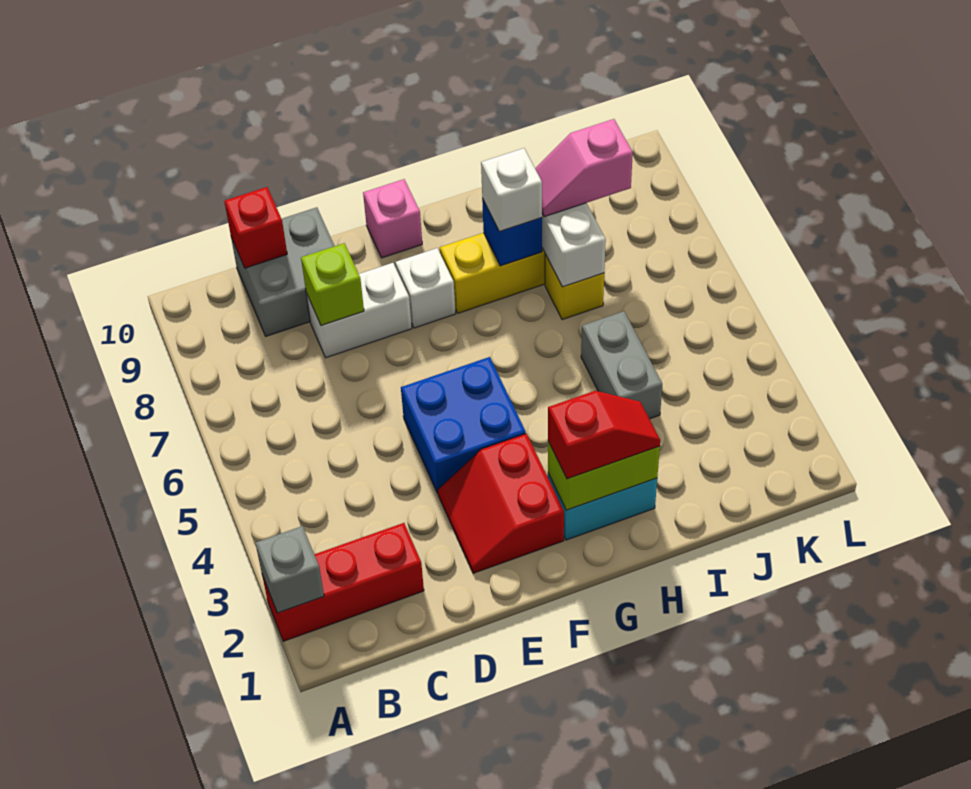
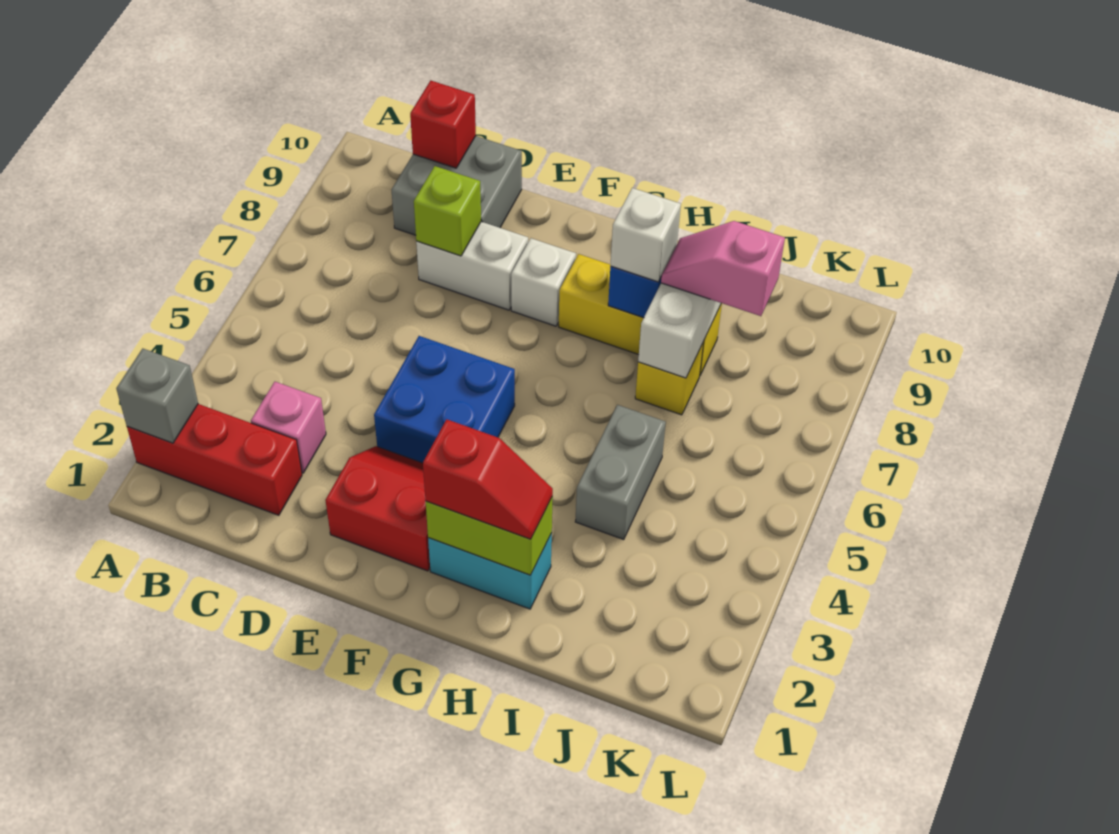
red slope E2:F3 level 1 top F -> red slope E2:F3 level 1 top 2
pink brick F10 level 1 -> pink brick C3 level 1

